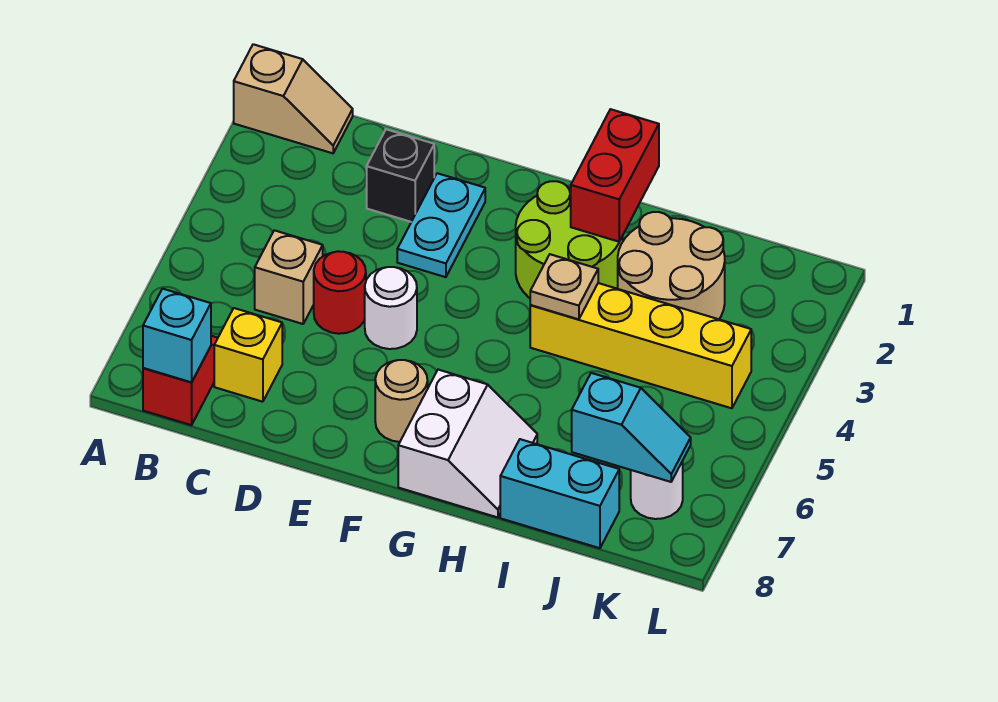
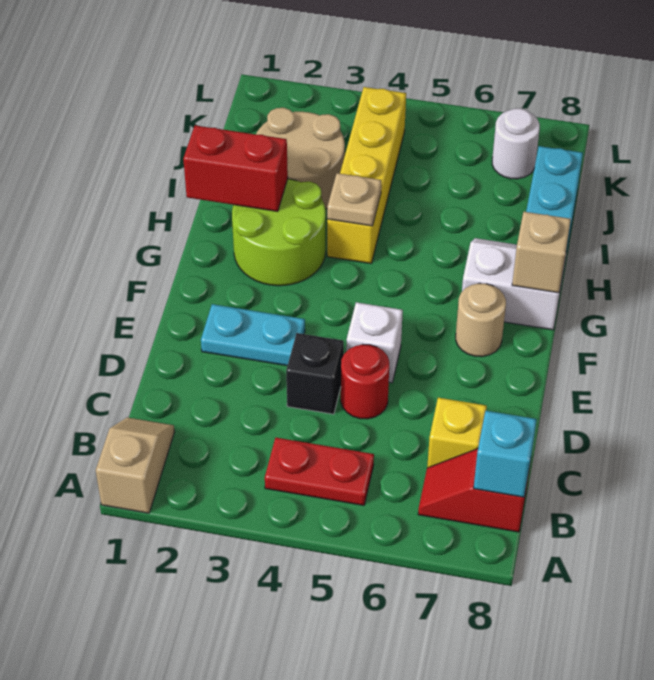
none -> red plate B4:B5 level 1
tan brick C5 level 1 -> tan brick G8 level 2
black brick D2 level 1 -> black brick D4 level 1
white round brick E5 level 1 -> white brick E5 level 1
cyan slope J7:K7 level 2 top J -> none

